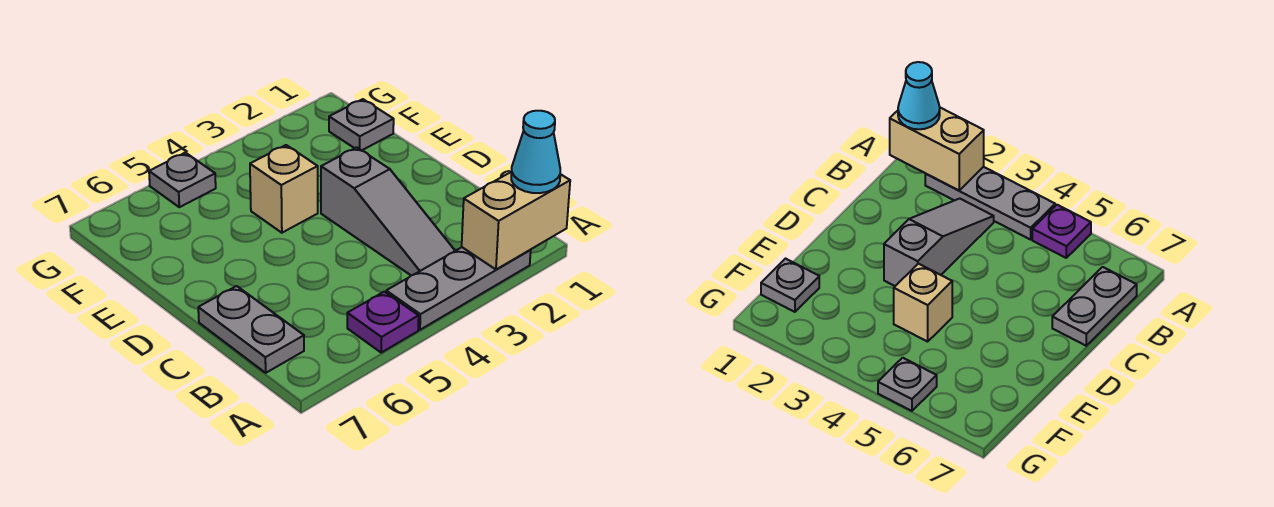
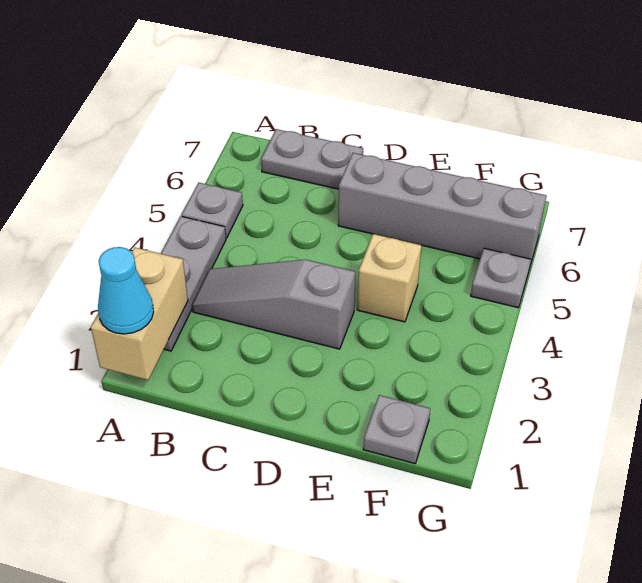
purple plate A5 level 1 -> grey plate A5 level 1
none -> grey brick D6:G6 level 1

